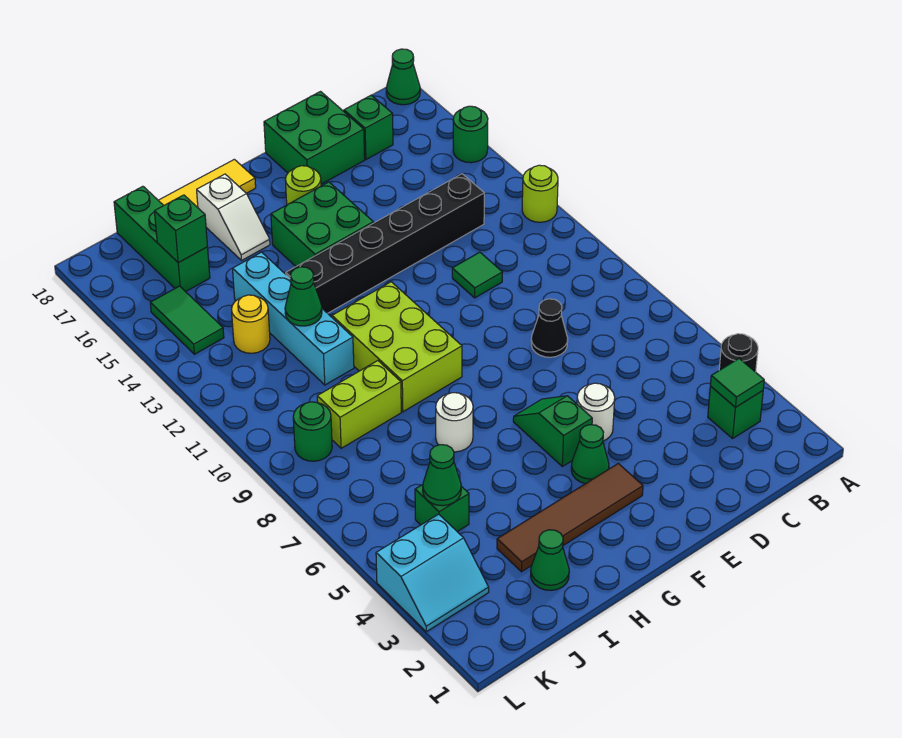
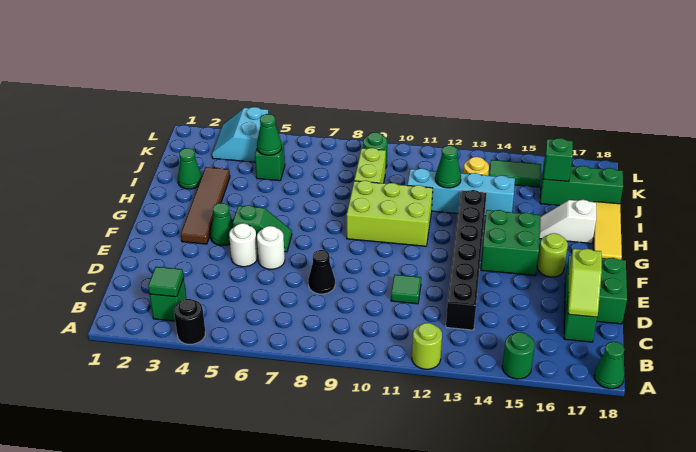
none -> lime slope C17:D17 level 2 top D
white round brick H7 level 1 -> white round brick E6 level 1

